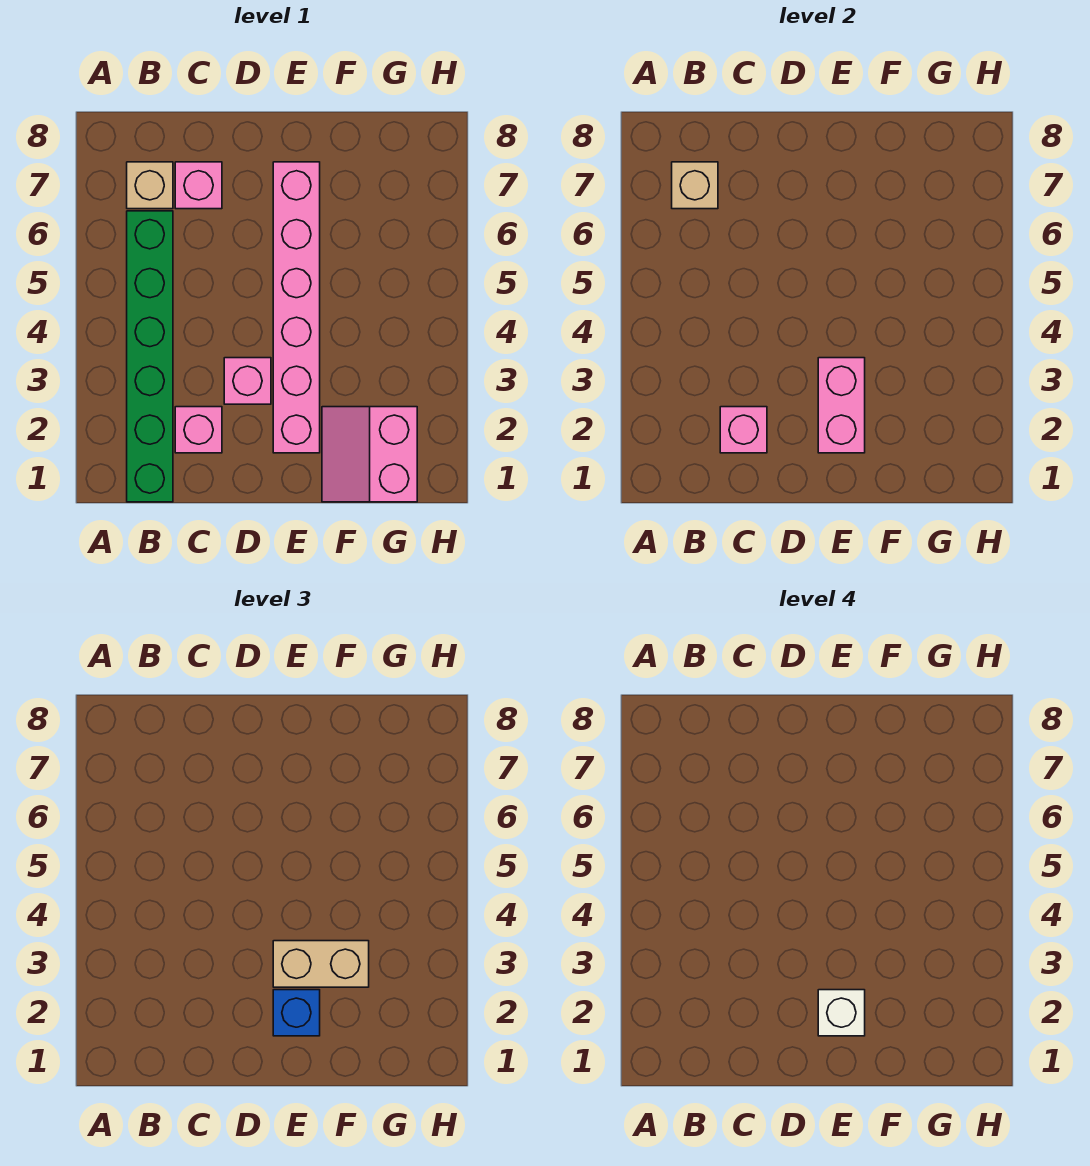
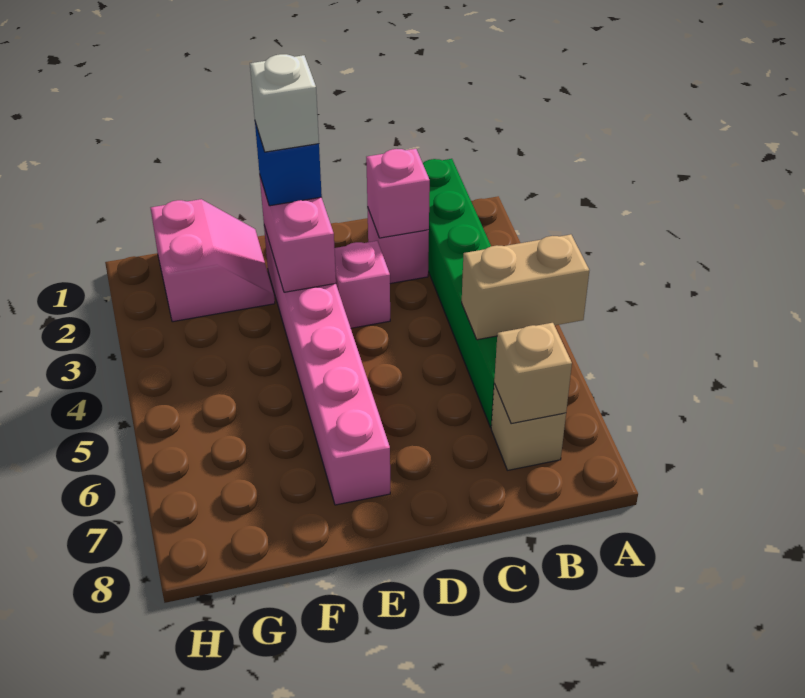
pink brick C7 level 1 -> none
tan brick E3:F3 level 3 -> tan brick A5:B5 level 2

